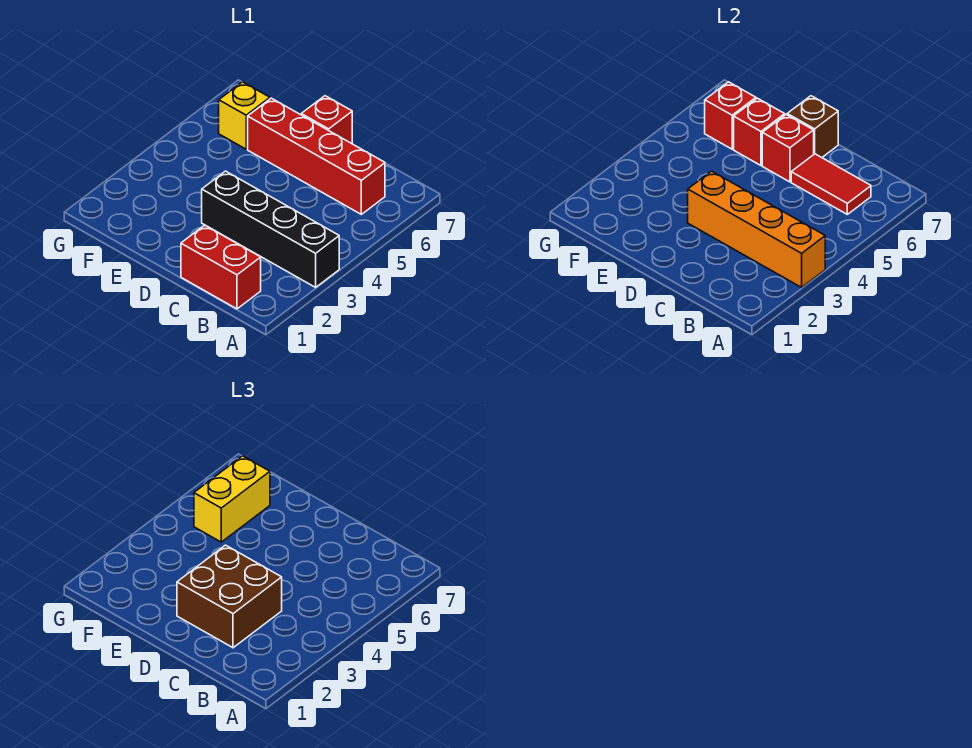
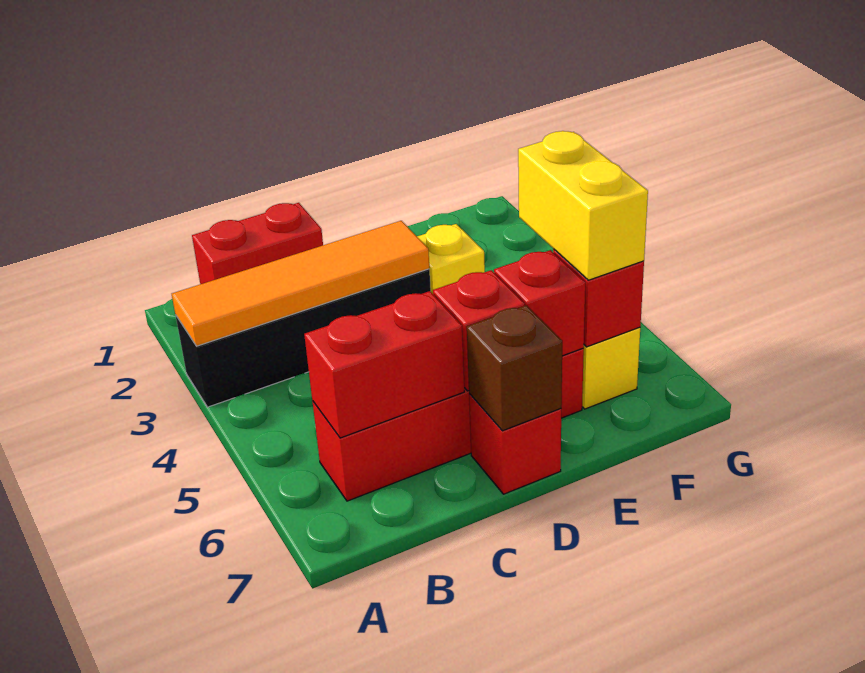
orange brick A3:D3 level 2 -> orange tile A3:D3 level 2
red tile B6:C6 level 2 -> red brick B6:C6 level 2
brown brick C2:D3 level 3 -> none
none -> yellow brick E3 level 1

